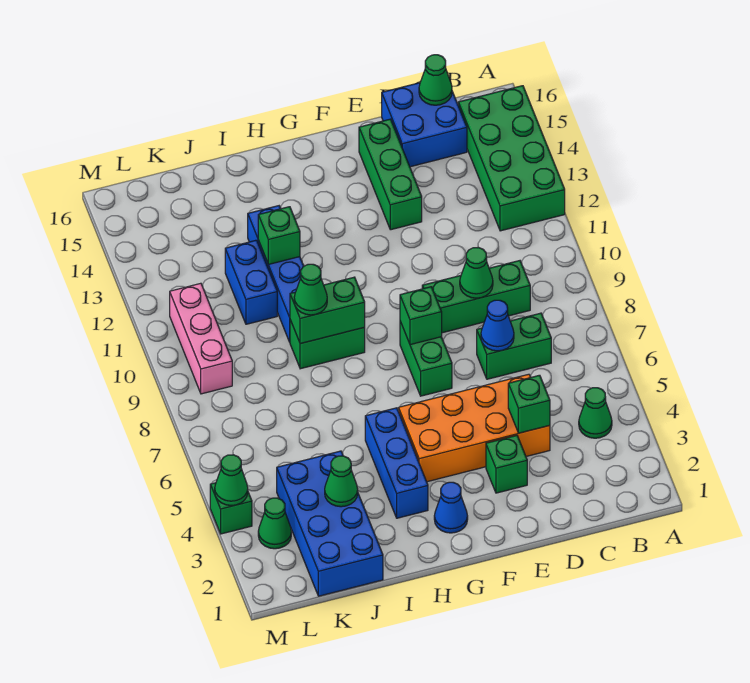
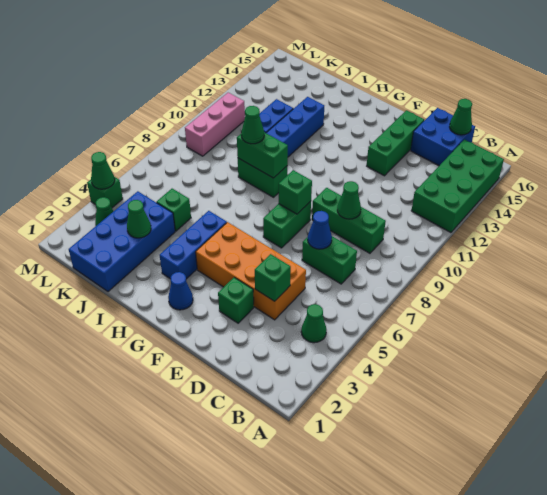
green brick I12 level 2 -> green brick J5 level 1

